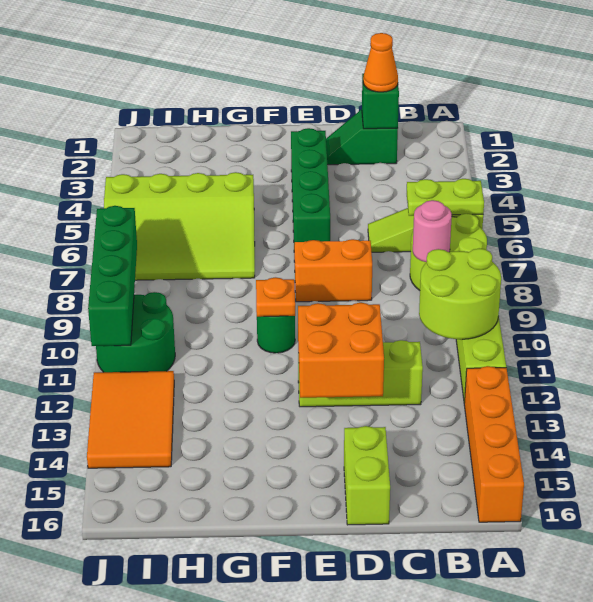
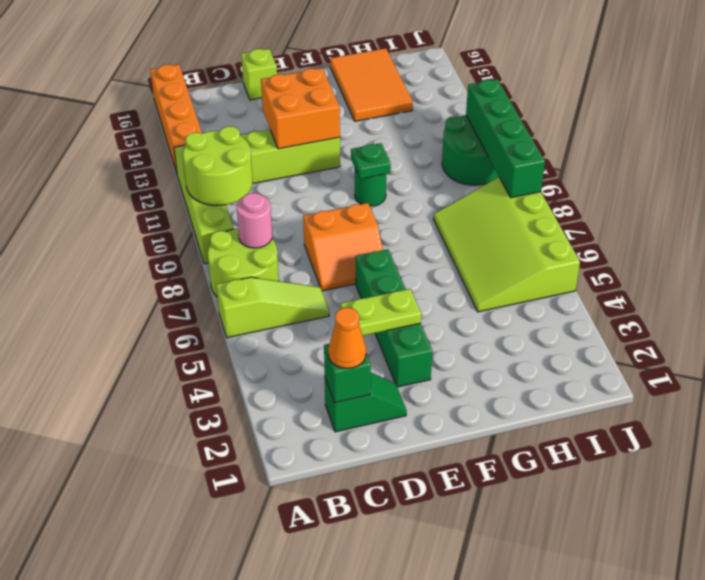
lime plate A6:B6 level 2 -> lime plate D4:E4 level 2
lime brick D15:D16 level 1 -> lime brick D16 level 1
orange plate F10 level 2 -> green plate F10 level 2
lime slope G5:J7 level 1 top 5 -> lime slope H5:J8 level 1 top J
orange tile I12:J14 level 1 -> orange tile G14:H16 level 1

